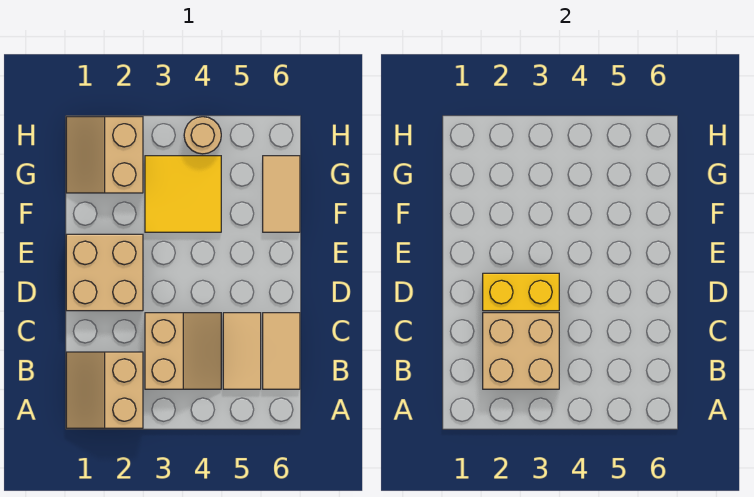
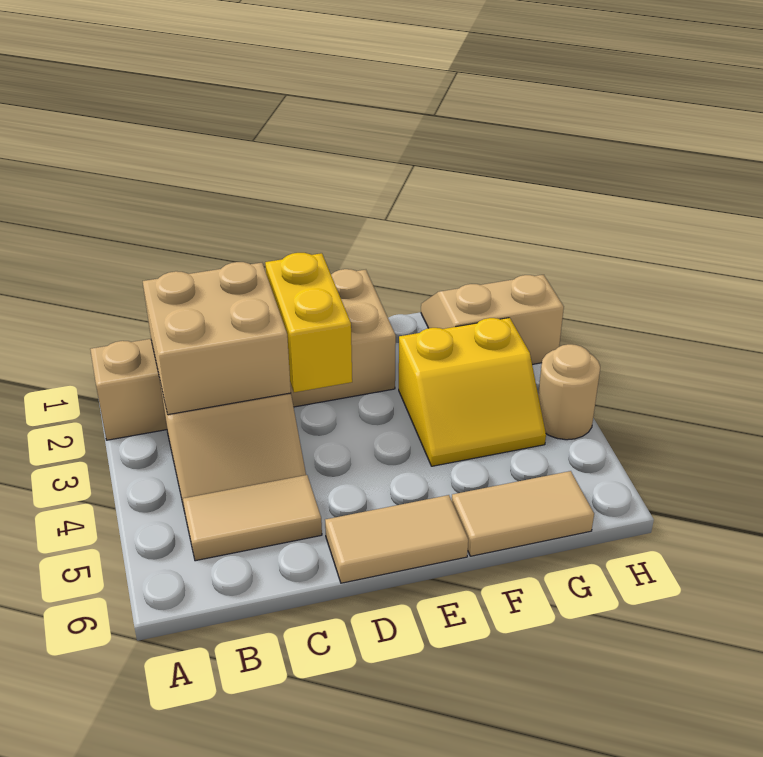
tan tile B6:C6 level 1 -> tan tile D6:E6 level 1
yellow tile F3:G4 level 1 -> yellow slope F3:G4 level 1 top 3

